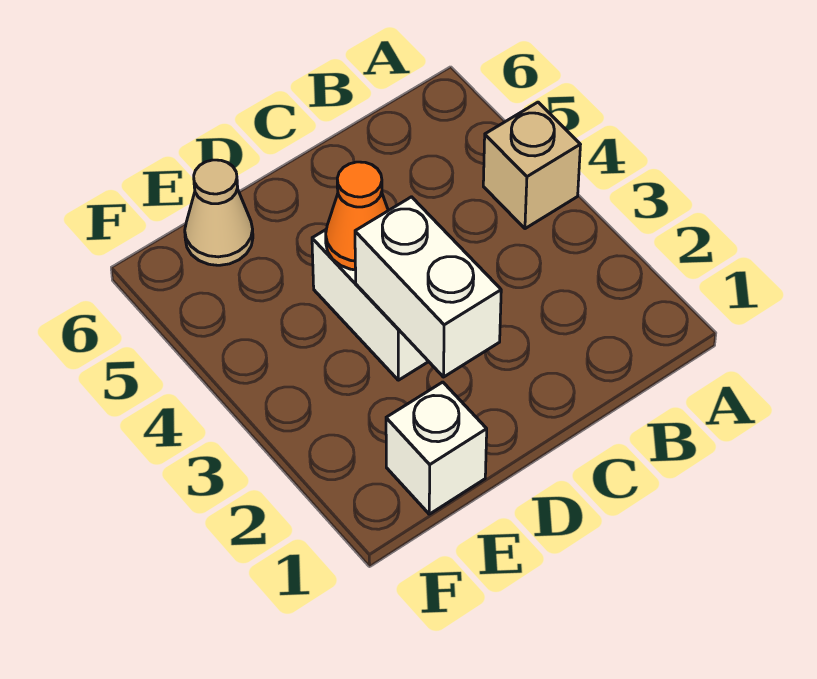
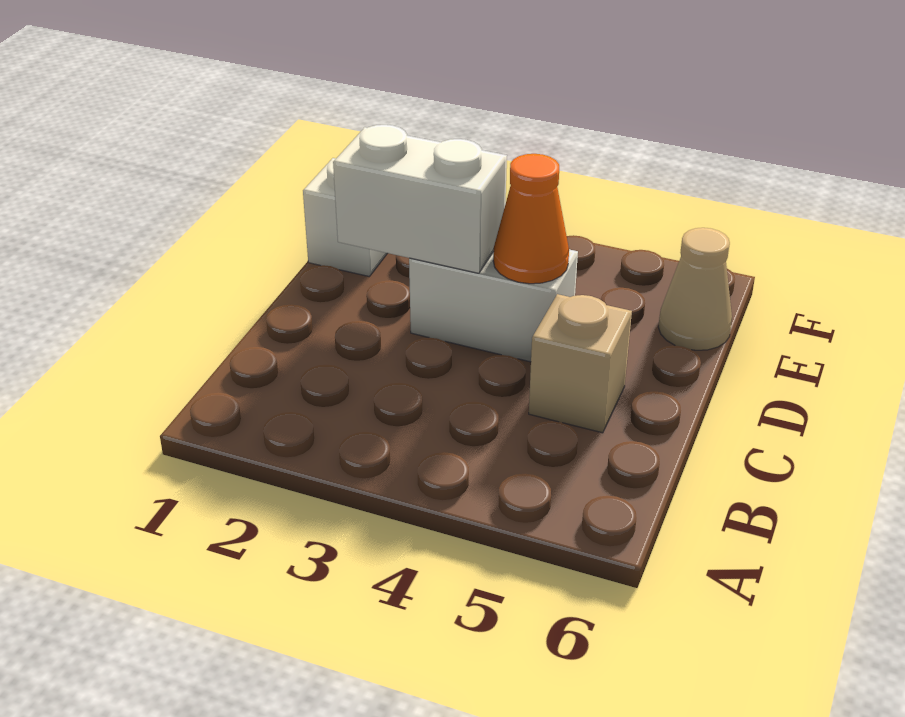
tan brick A4 level 1 -> tan brick C5 level 1

